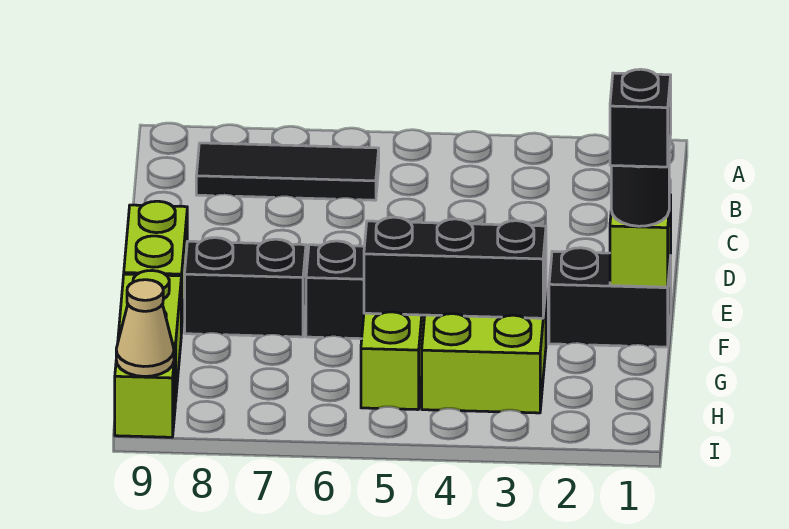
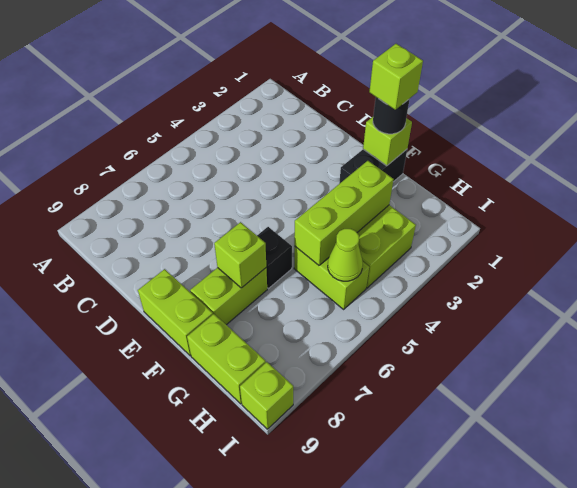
black tile B6:B8 level 1 -> none
black brick F1 level 4 -> lime brick F1 level 4
black brick F7:F8 level 1 -> lime brick F7:F8 level 1
none -> lime brick F7 level 2
black brick G3:G5 level 2 -> lime brick G3:G5 level 2
none -> lime cone H5 level 2
tan cone I9 level 2 -> none

